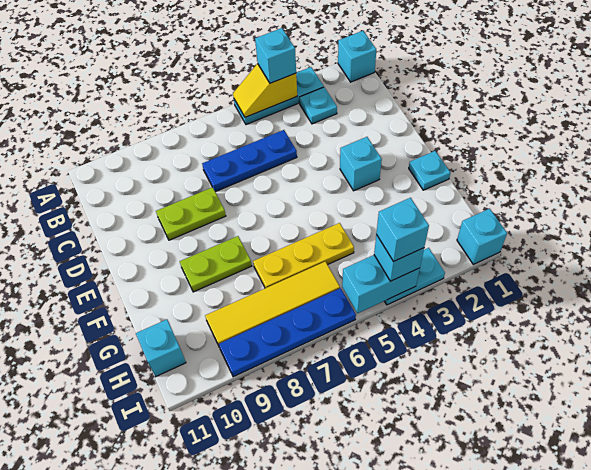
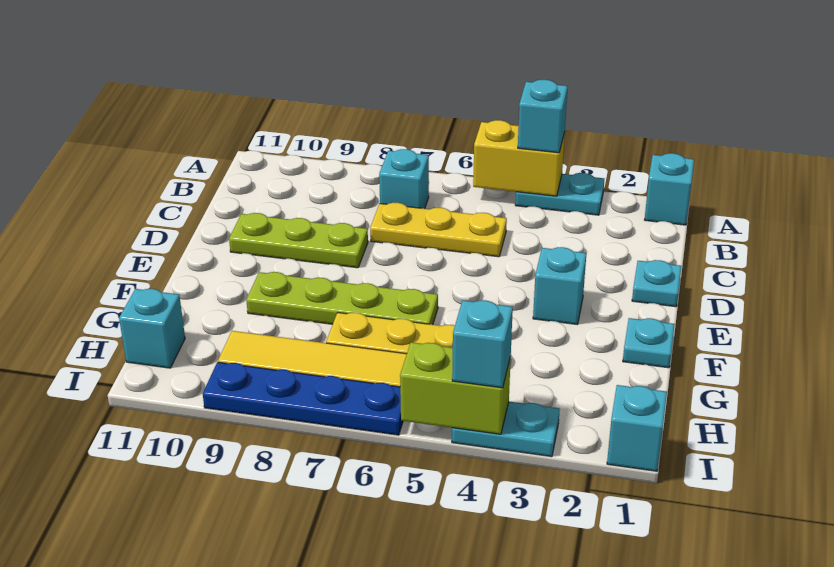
cyan plate A3:A5 level 1 -> cyan plate A3:A4 level 1
yellow slope A4:A5 level 2 top 4 -> yellow brick A4:A5 level 2
cyan plate B3 level 1 -> cyan plate D1 level 1
blue plate C5:C7 level 1 -> yellow plate C5:C7 level 1
lime plate D8:D9 level 1 -> lime plate D8:D10 level 1
lime plate F8:F9 level 1 -> lime plate F6:F9 level 1
cyan brick I4:I5 level 2 -> lime brick I4:I5 level 2
cyan brick I4 level 4 -> cyan brick B7 level 1

